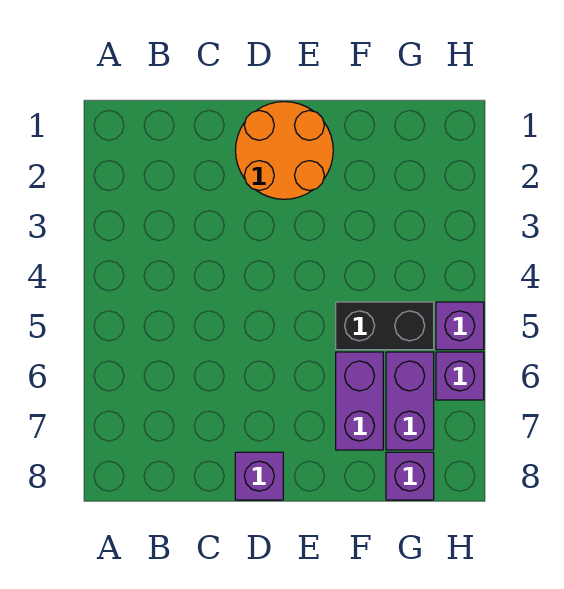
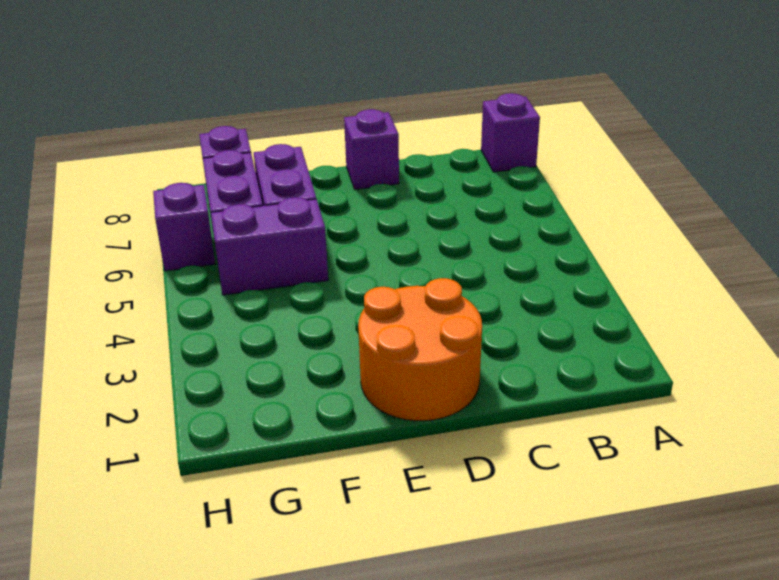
black brick F5:G5 level 1 -> purple brick F5:G5 level 1
purple brick H5 level 1 -> purple brick A8 level 1

